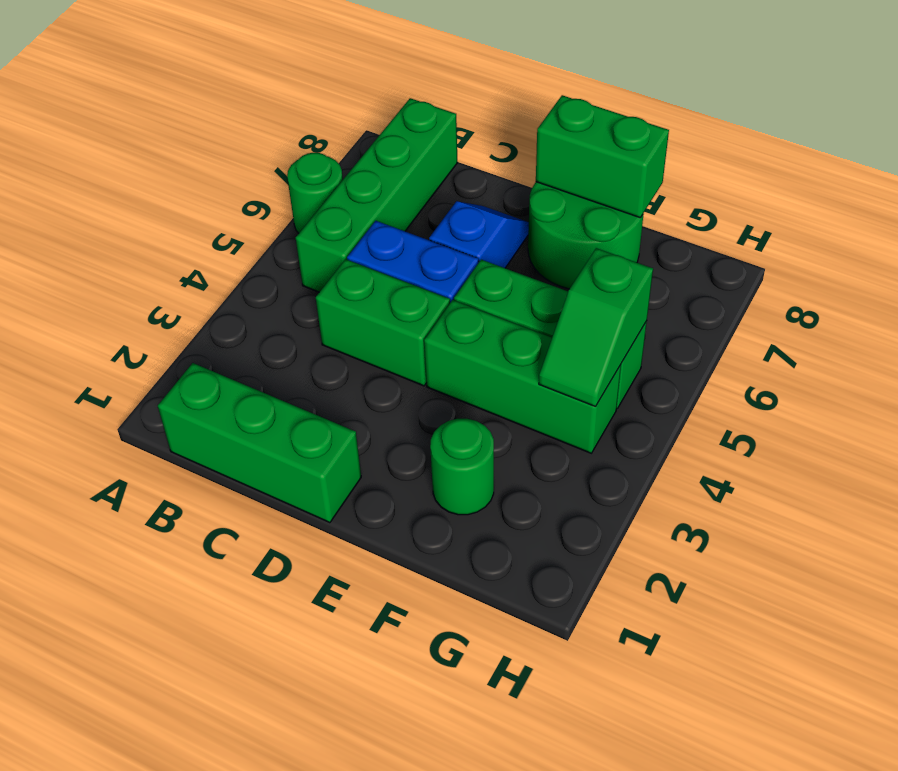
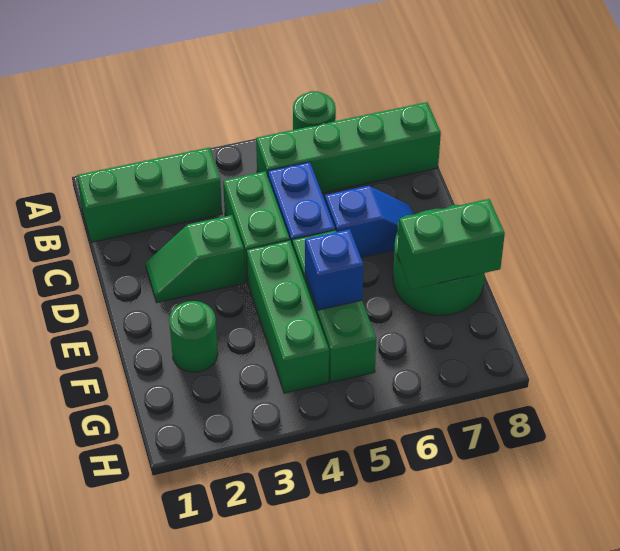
green brick B1:D1 level 1 -> green brick B1:B3 level 1
green brick E8:F8 level 2 -> green brick F7:F8 level 2
none -> blue brick F5 level 2
green slope G4:G5 level 2 top 5 -> green slope D2:D3 level 1 top 3

